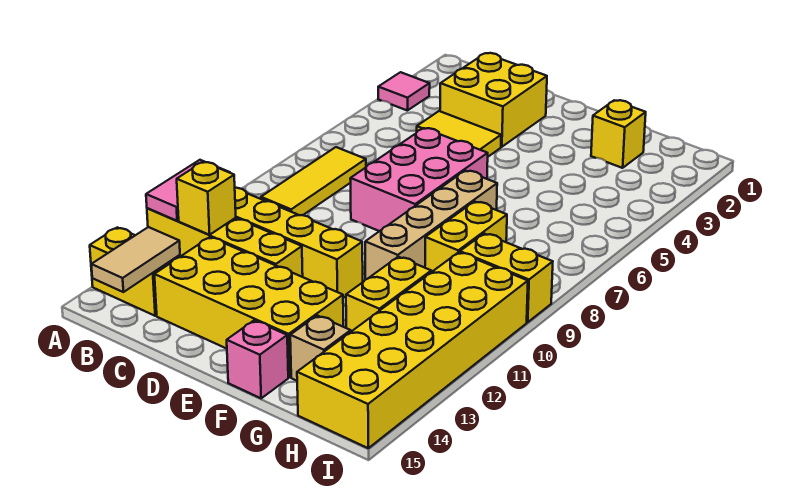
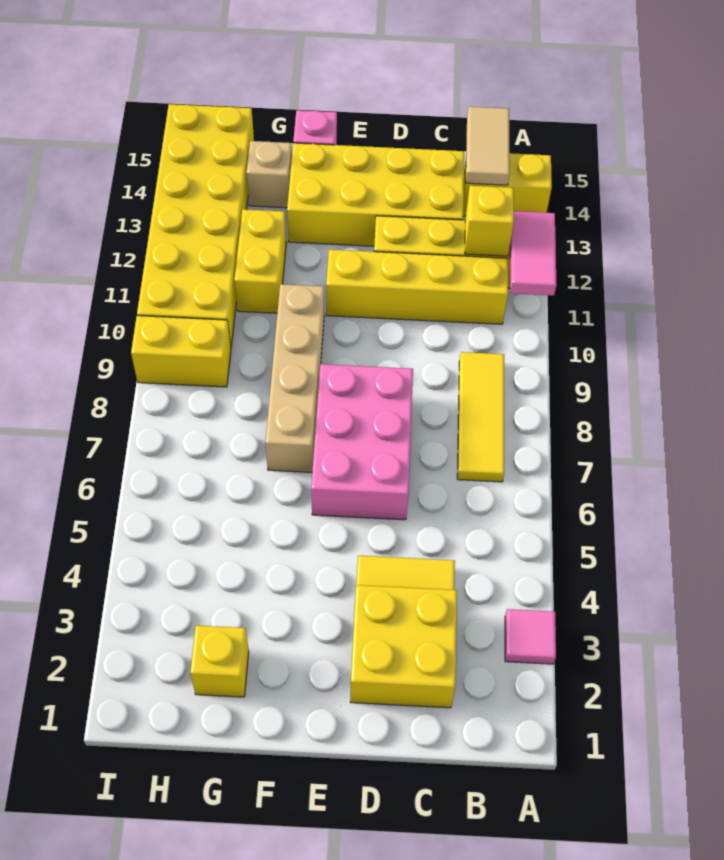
yellow brick G8:G9 level 1 -> none

